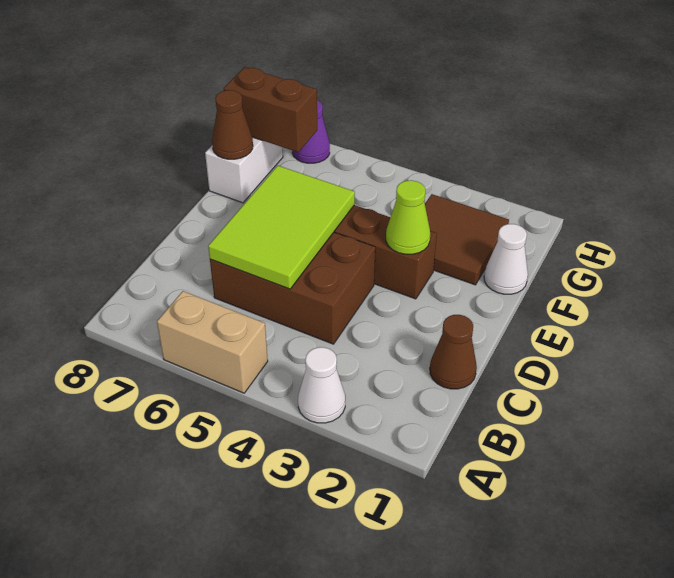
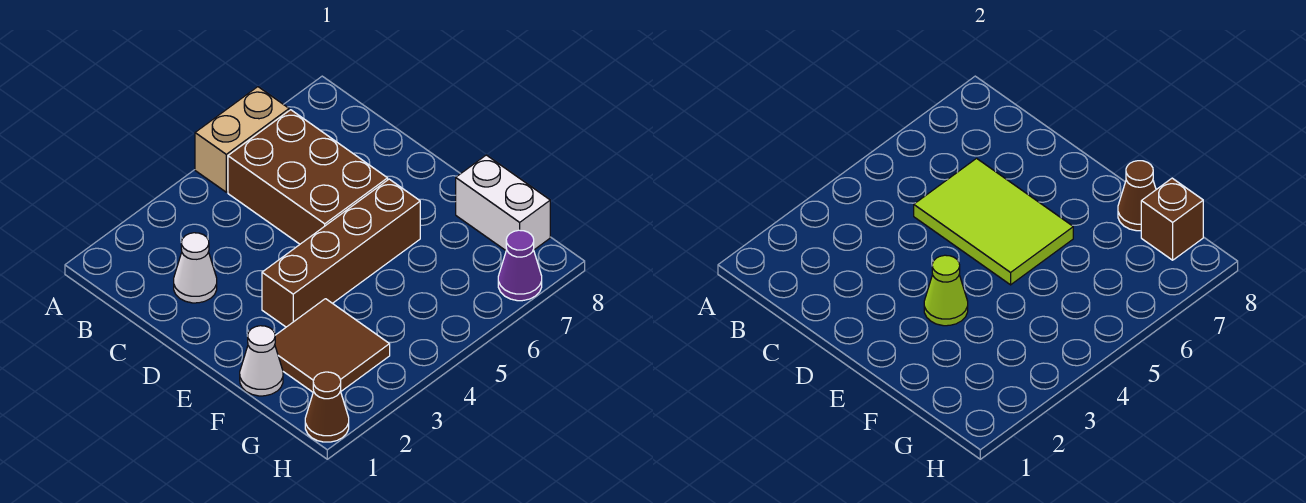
white cone A3 level 1 -> white cone C2 level 1
brown cone C1 level 1 -> brown cone H1 level 1
brown brick C4:D6 level 1 -> brown brick B5:D6 level 1
brown brick G7:G8 level 2 -> brown brick G8 level 2

